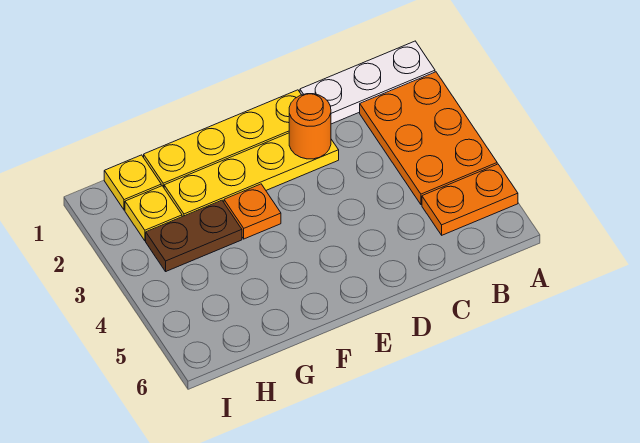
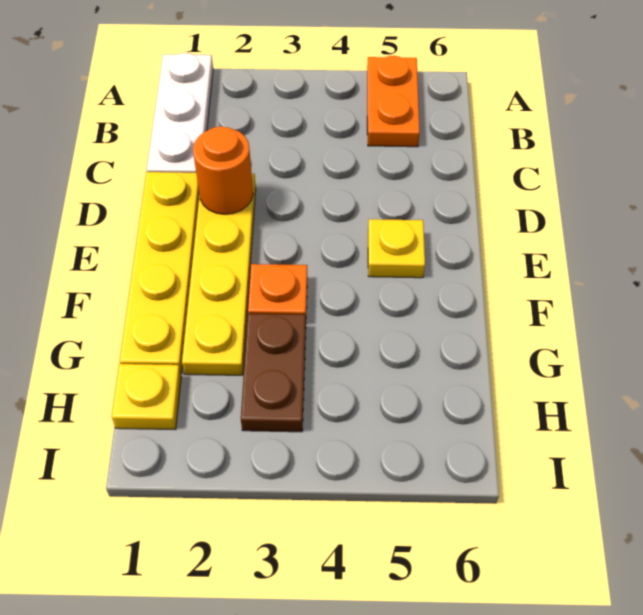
orange plate A2:B4 level 1 -> none
yellow plate H2 level 1 -> yellow plate E5 level 1

